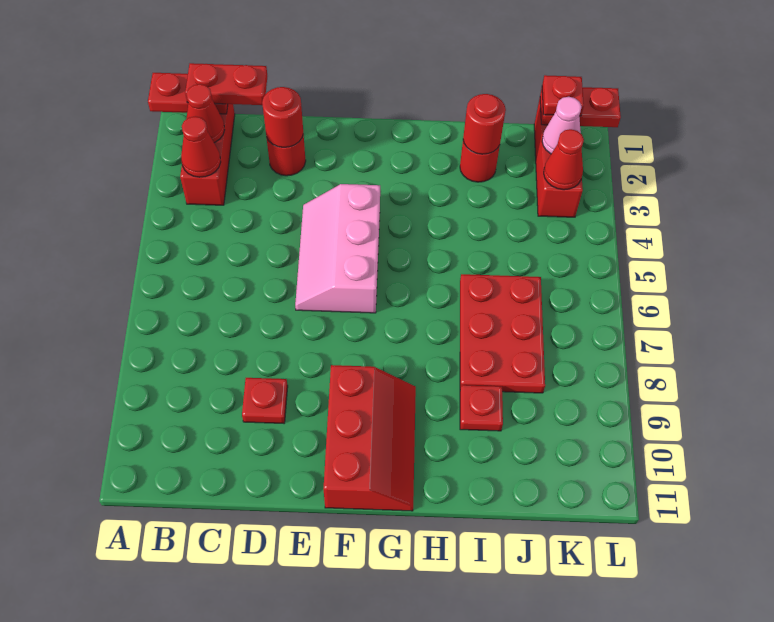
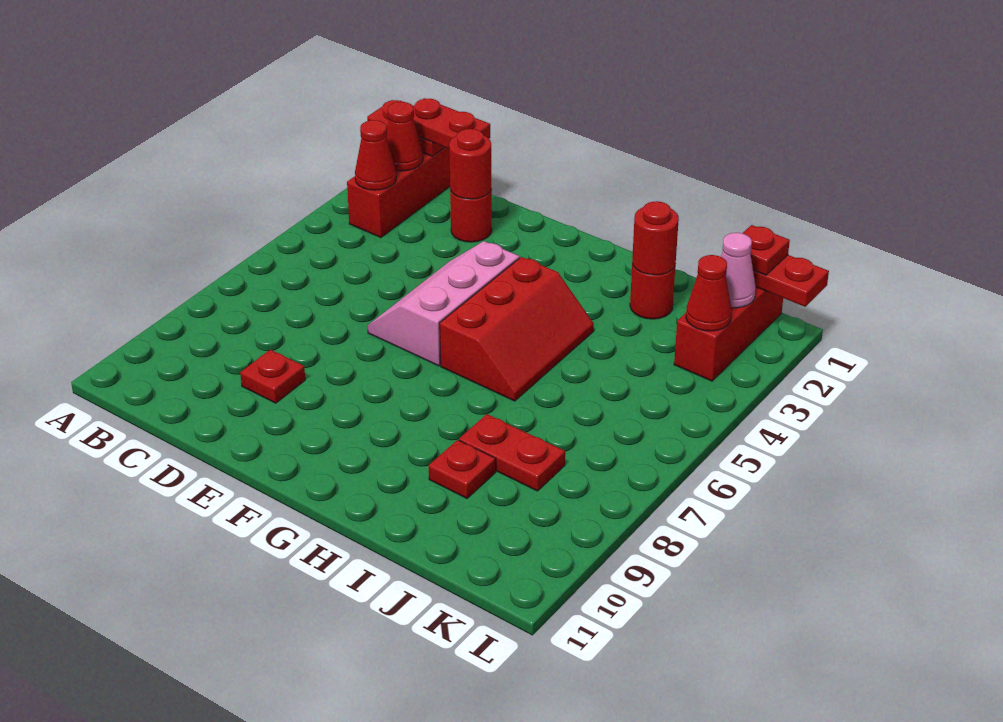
red slope F9:G11 level 1 top F -> red slope G4:H6 level 1 top G
red plate I6:J8 level 1 -> red plate I8:J8 level 1

